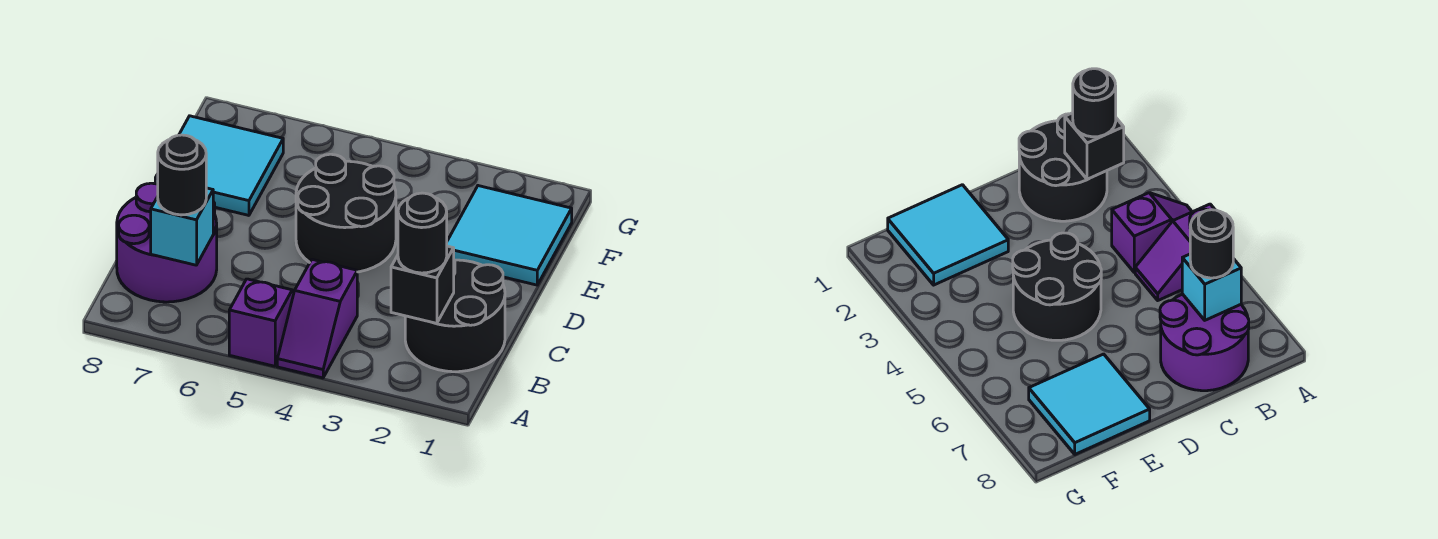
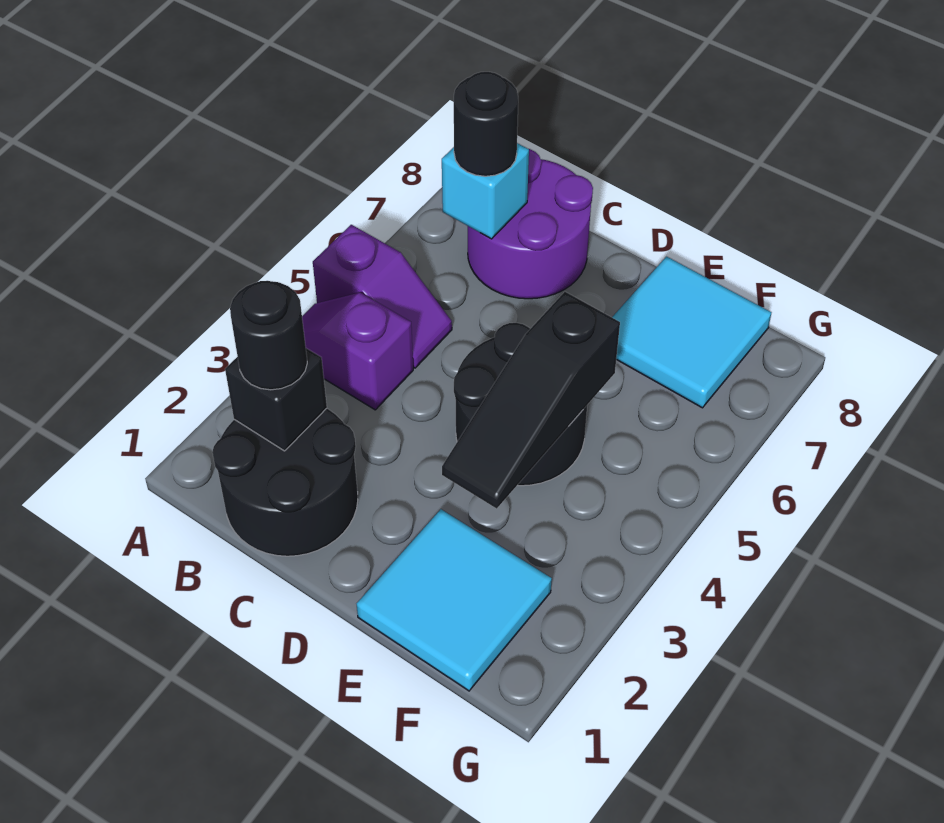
none -> black slope E3:E5 level 2 top 5

